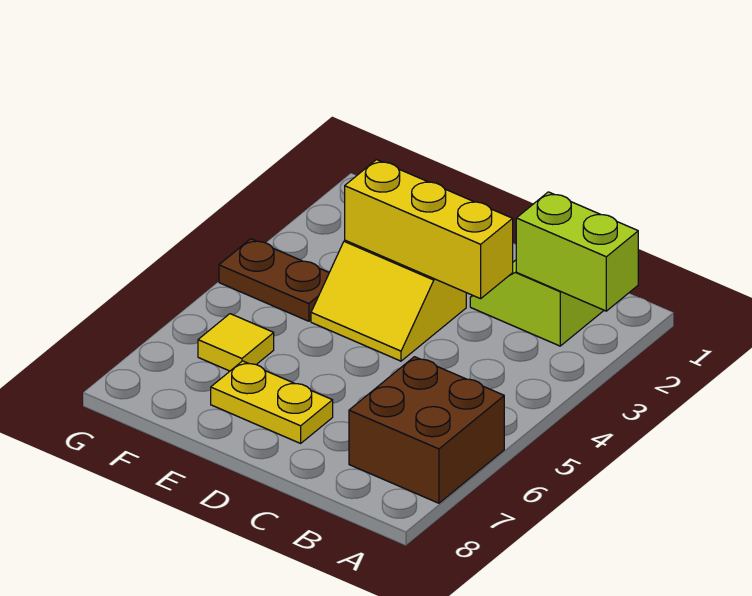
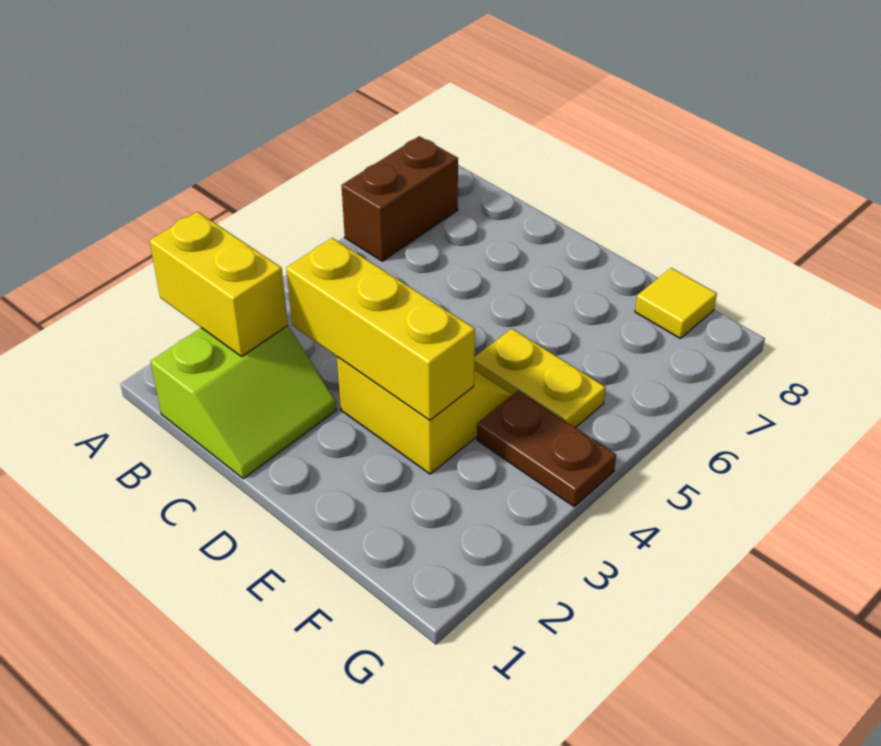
lime brick A2:B2 level 2 -> yellow brick A2:B2 level 2
brown brick A6:B7 level 1 -> brown brick A6:A7 level 1
yellow plate D7:E7 level 1 -> yellow plate E5:F5 level 1
yellow tile F6 level 1 -> yellow tile F8 level 1

